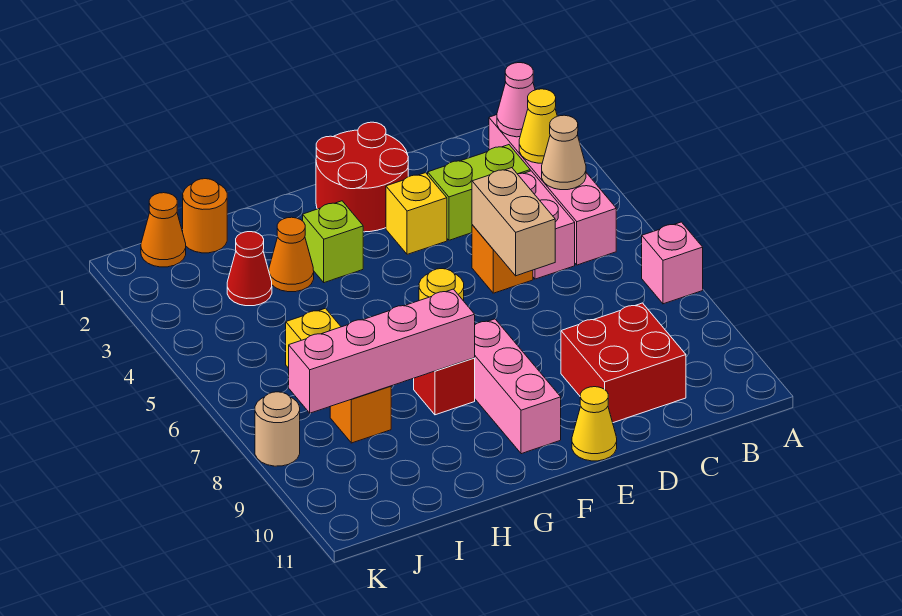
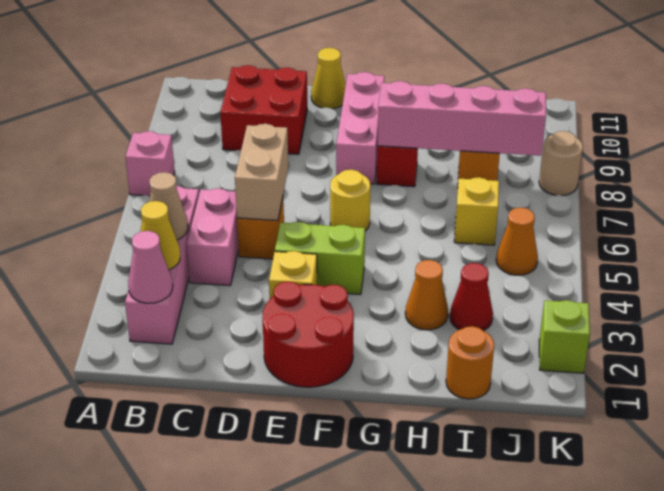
lime brick C3:D3 level 1 -> lime brick E4:F4 level 1
lime brick G3 level 1 -> lime brick K2 level 1
orange cone J1 level 1 -> orange cone J5 level 1

